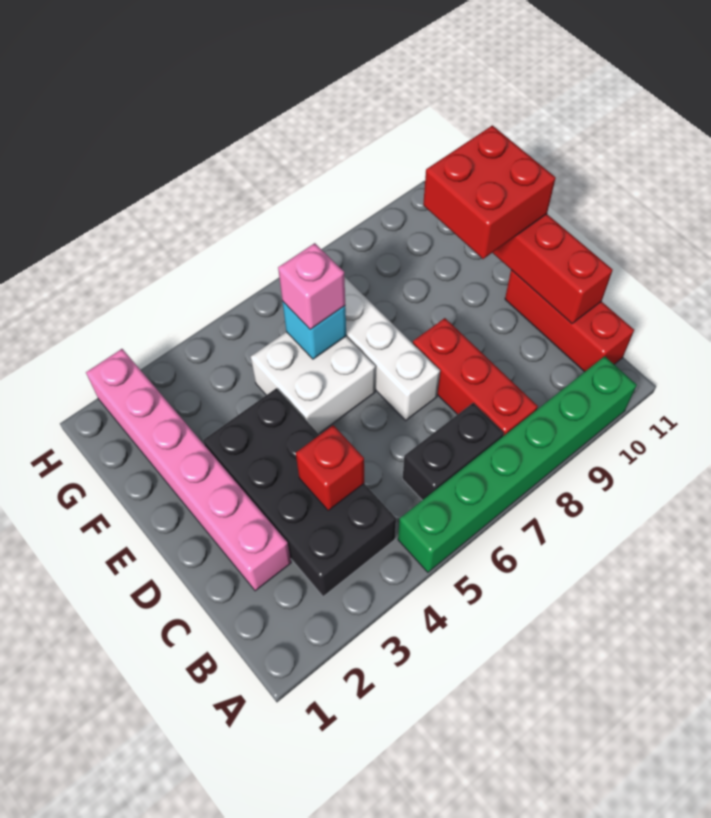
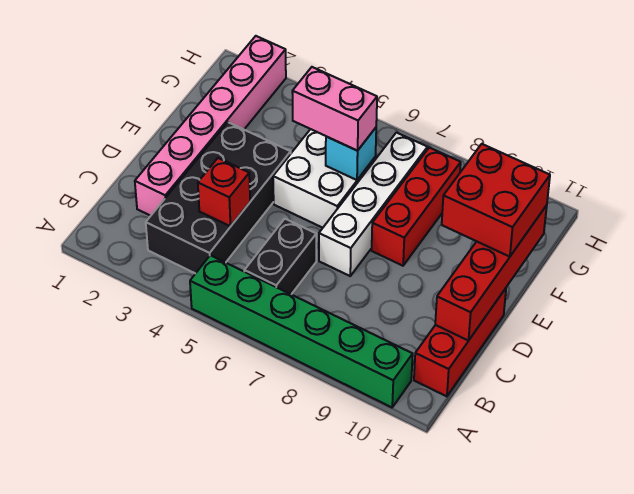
black brick B6:B7 level 1 -> black brick B6:C6 level 1
red brick B8:D8 level 1 -> red brick E8:G8 level 1
pink brick F6 level 3 -> pink brick F5:F6 level 3

